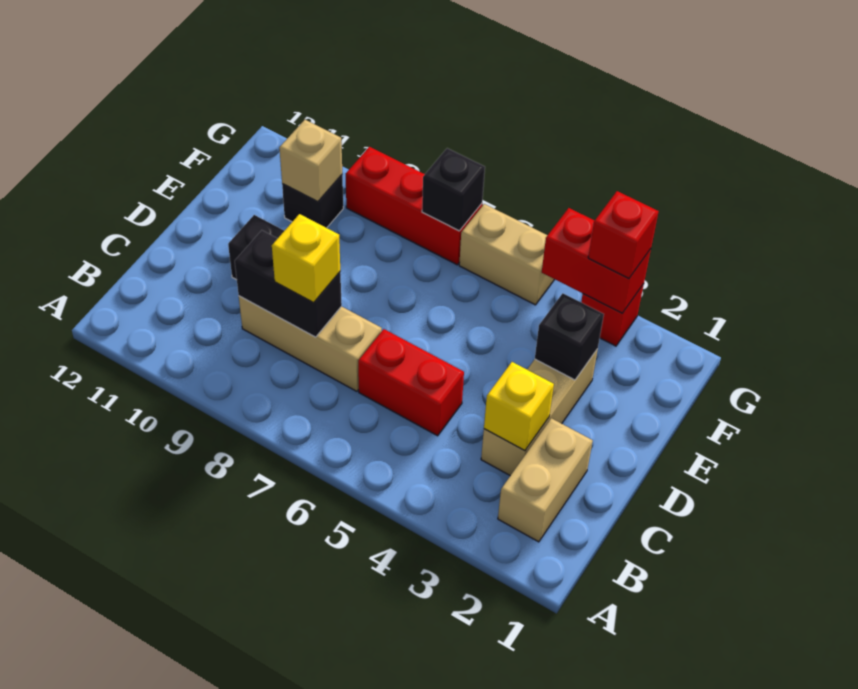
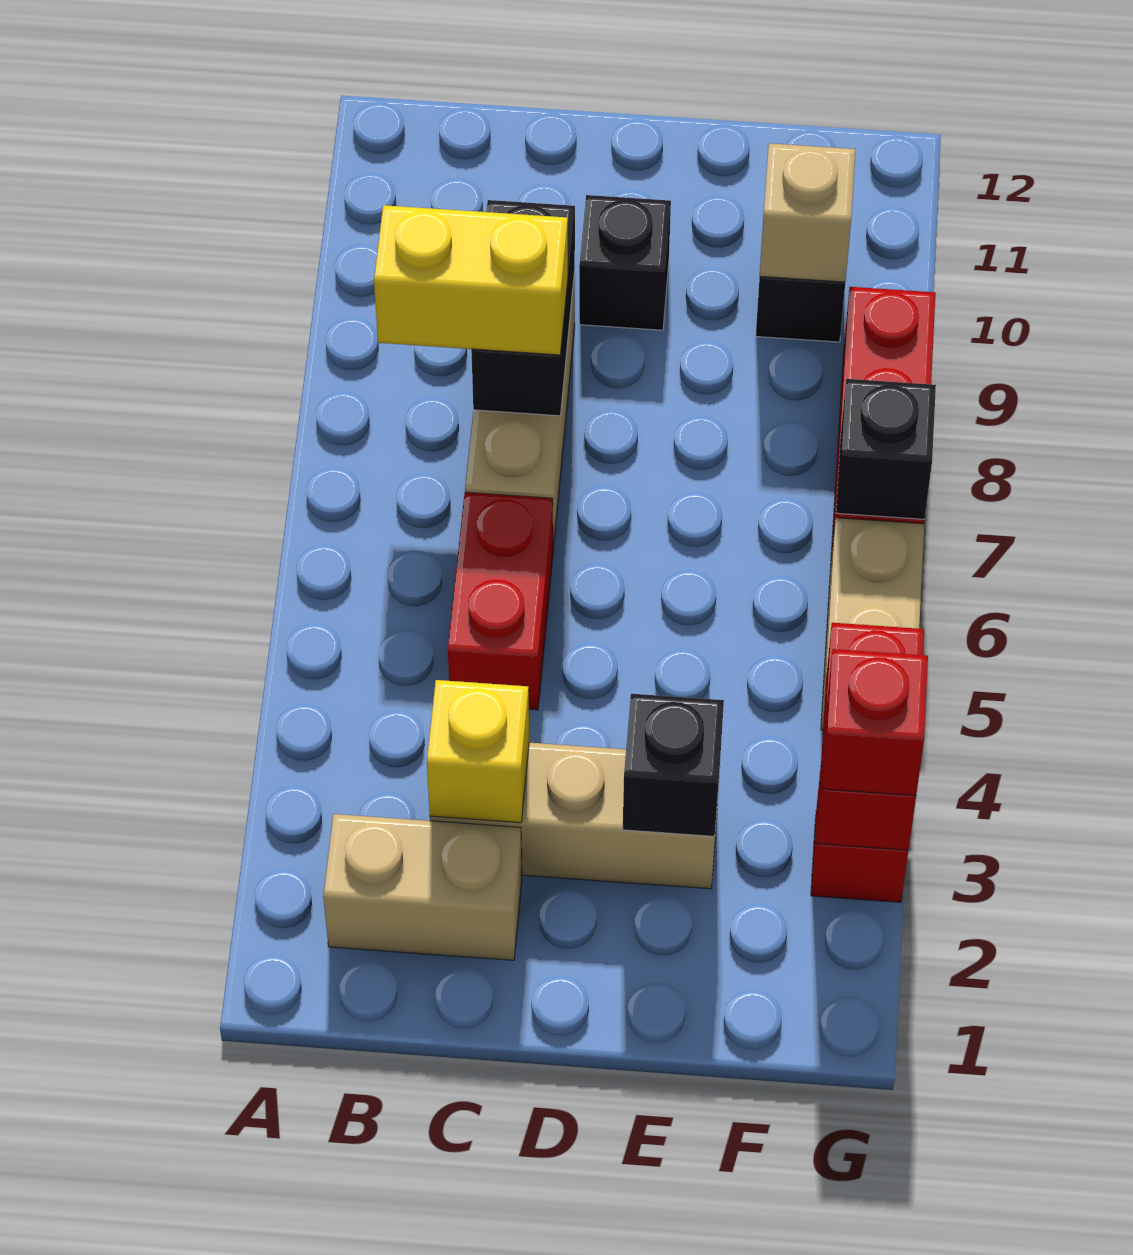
yellow brick C8 level 3 -> yellow brick B8:C8 level 3

